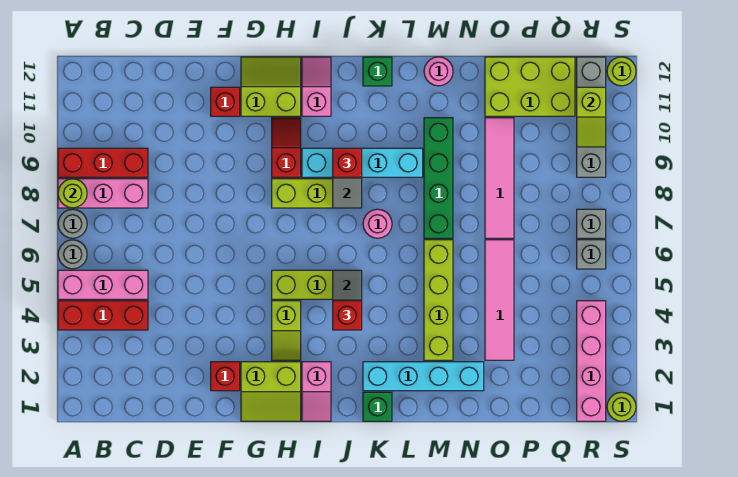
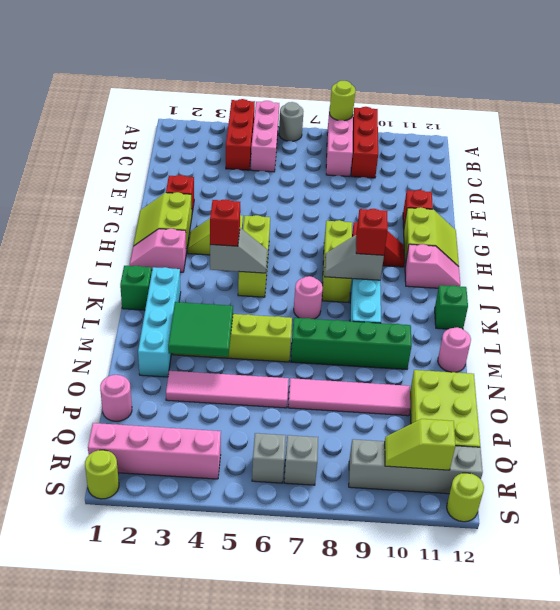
grey round brick A7 level 1 -> none
none -> green tile M3:N4 level 2
none -> pink round brick P1 level 1

